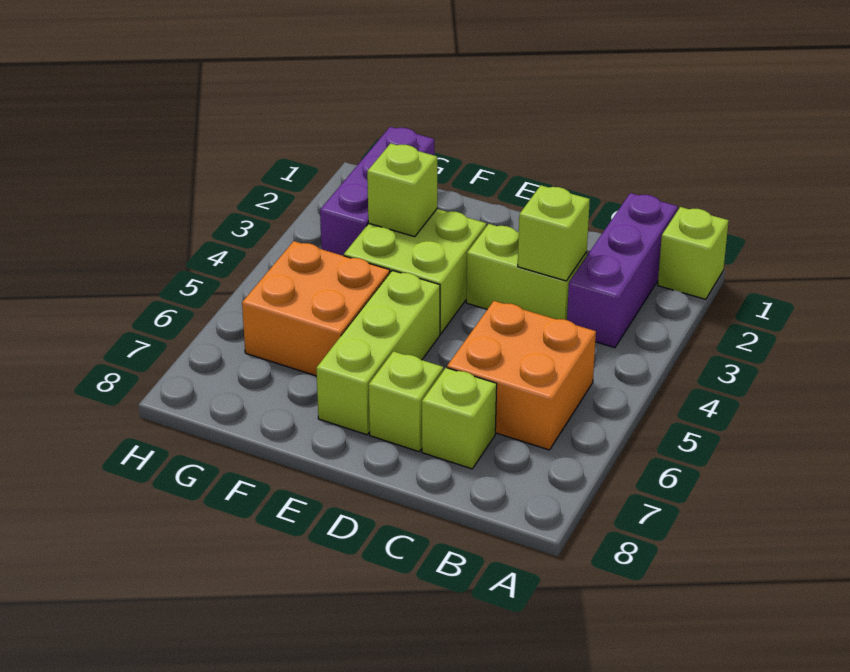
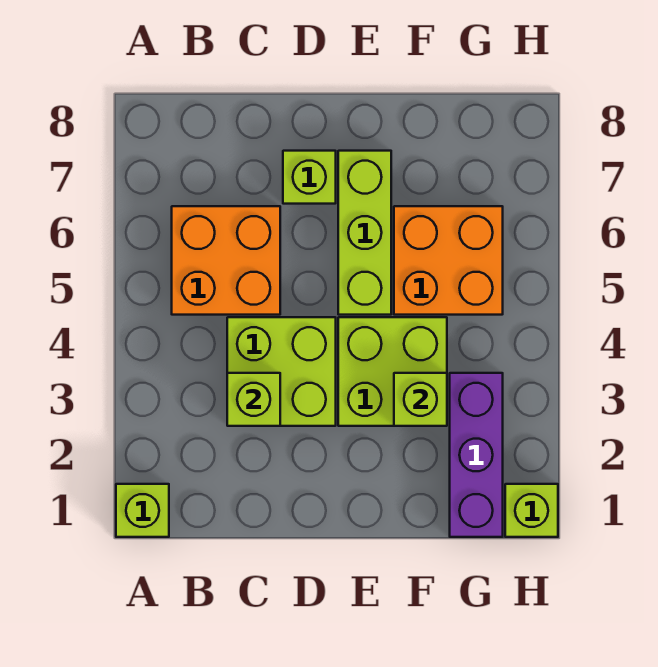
purple brick B1:B3 level 1 -> none
lime brick C3:D3 level 1 -> lime brick C3:D4 level 1
lime brick C7 level 1 -> lime brick H1 level 1

